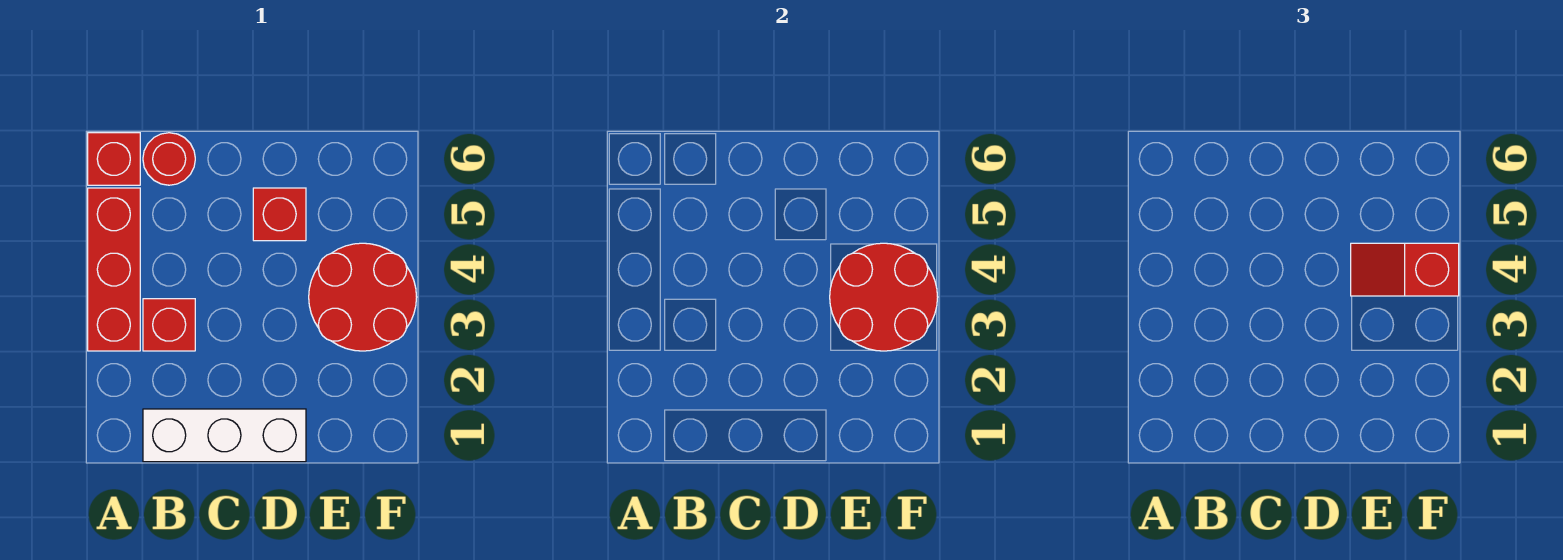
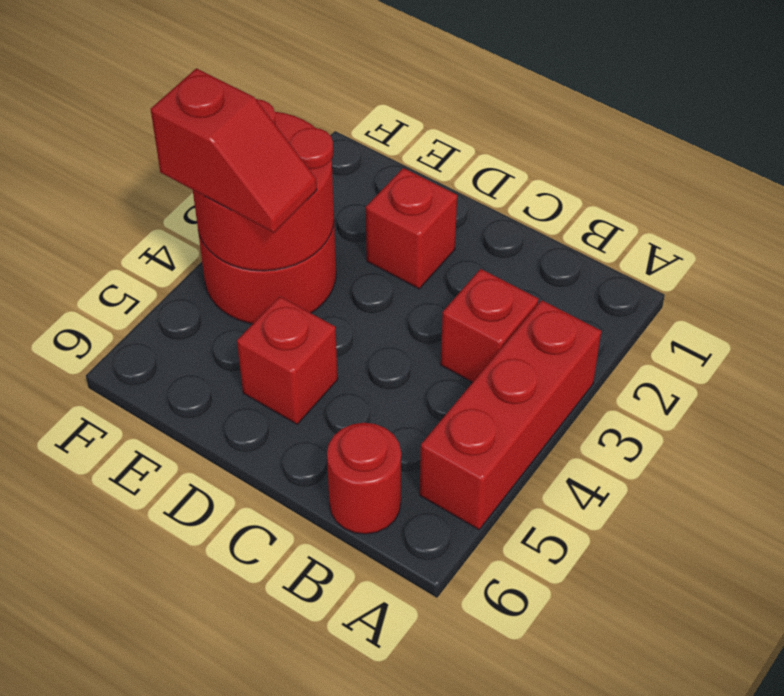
red brick A6 level 1 -> red brick D2 level 1
white brick B1:D1 level 1 -> none

